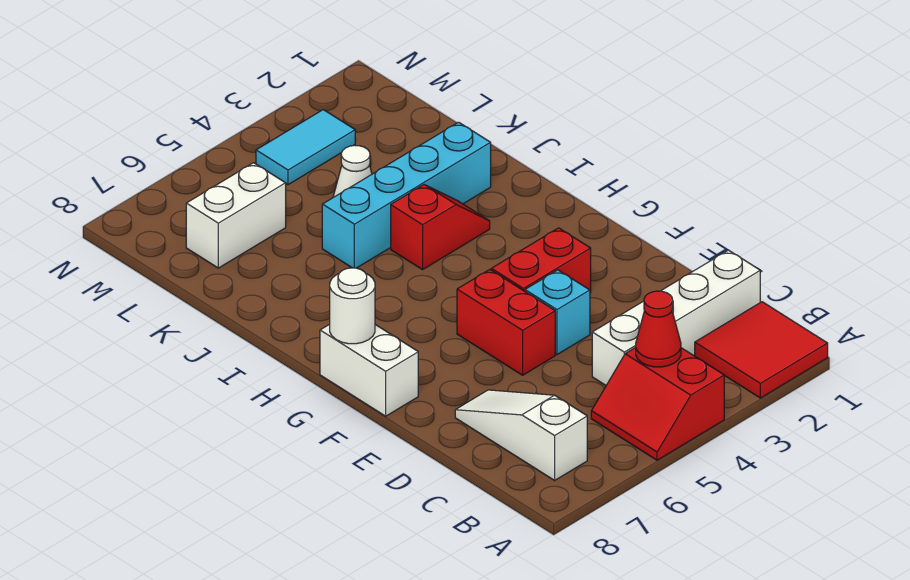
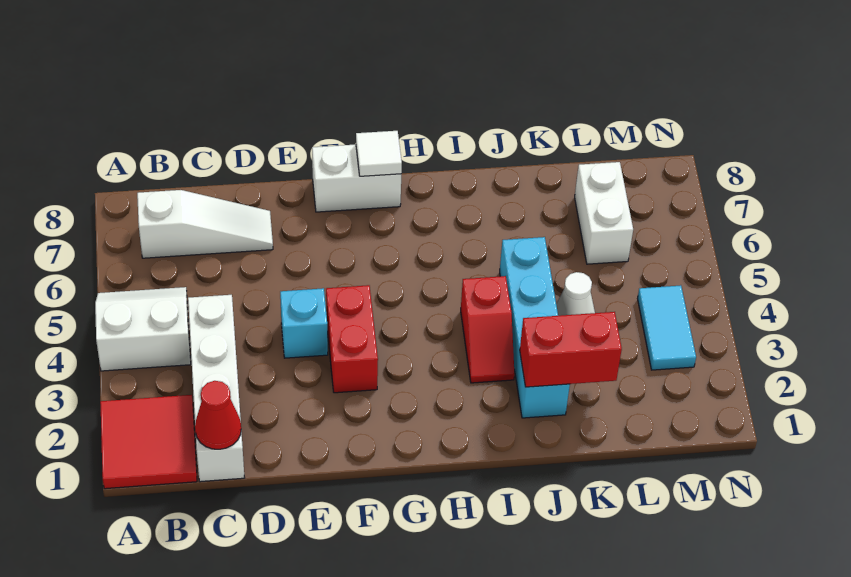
red slope A4:B5 level 1 top 4 -> white slope A4:B5 level 1 top 4
red cone B4 level 2 -> red cone C1 level 2
red brick E5:F5 level 1 -> red brick J2:K2 level 2
white round brick G8 level 2 -> white tile G8 level 2

